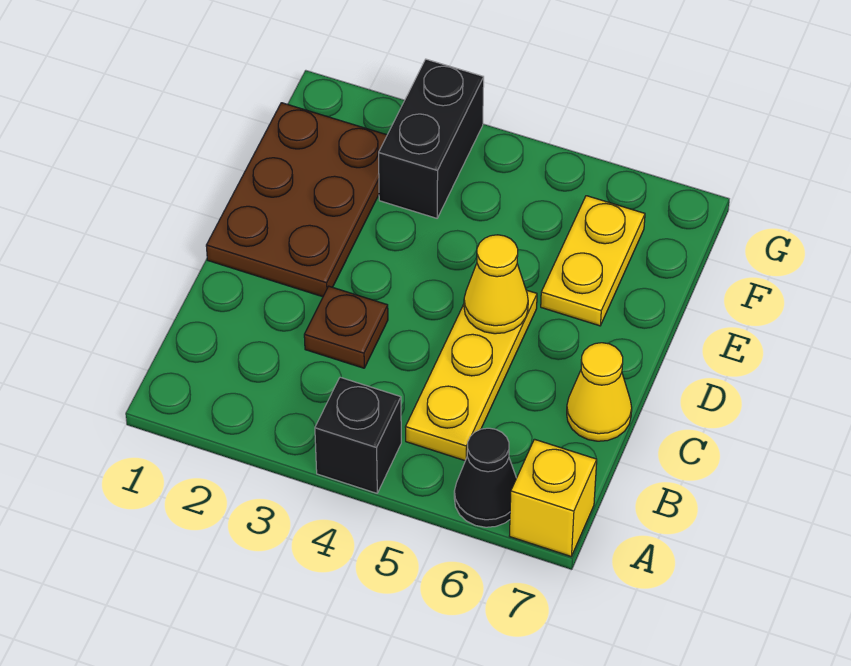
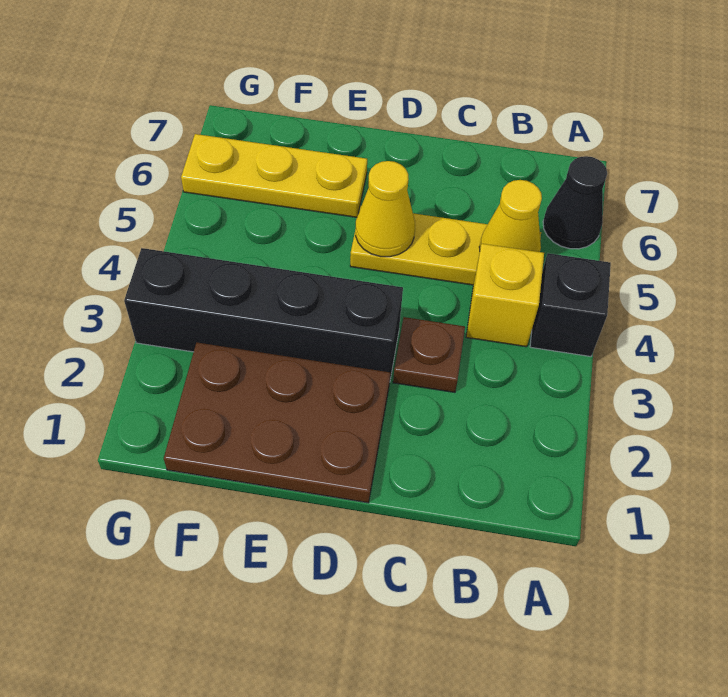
yellow brick A7 level 1 -> yellow brick B4 level 1
yellow cone C7 level 1 -> yellow cone B5 level 2
yellow plate E6:F6 level 1 -> yellow plate E6:G6 level 1
black brick F3:G3 level 1 -> black brick D3:G3 level 1

